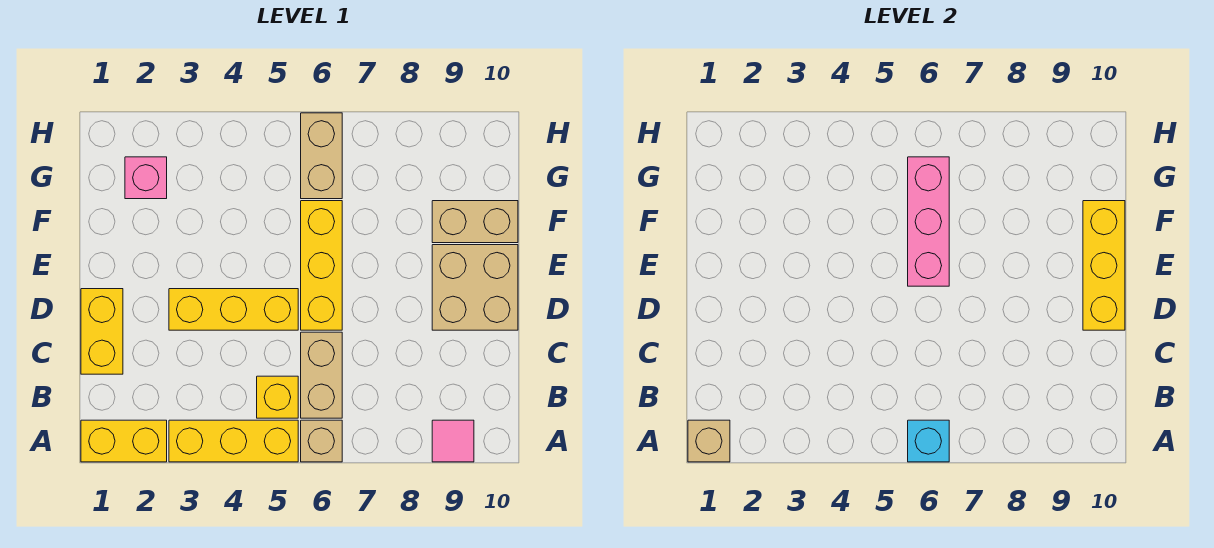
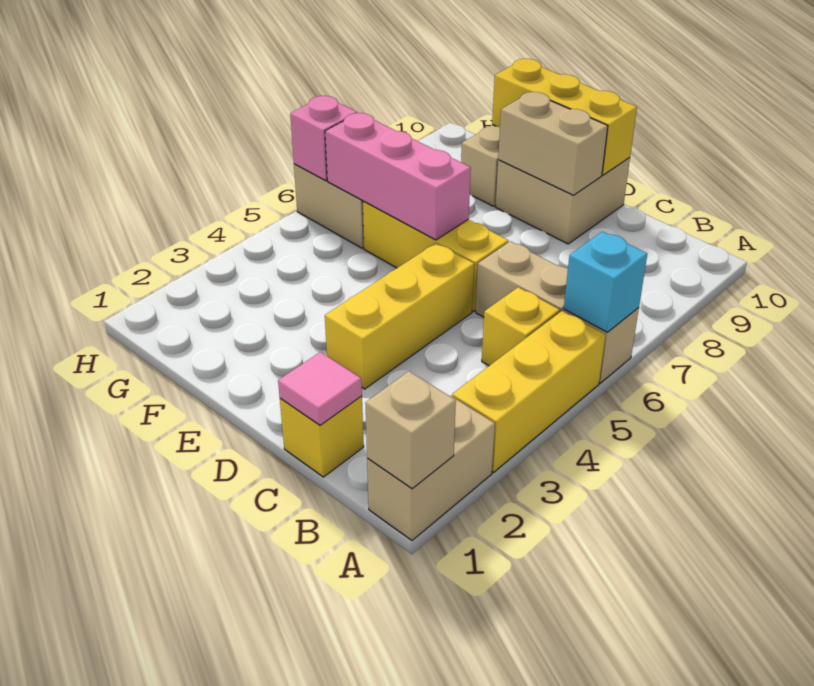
yellow brick A1:A2 level 1 -> tan brick A1:A2 level 1
pink tile A9 level 1 -> pink tile C1 level 2
yellow brick C1:D1 level 1 -> yellow brick C1 level 1
none -> tan brick D9:E9 level 2
pink brick G2 level 1 -> pink brick H6 level 2

